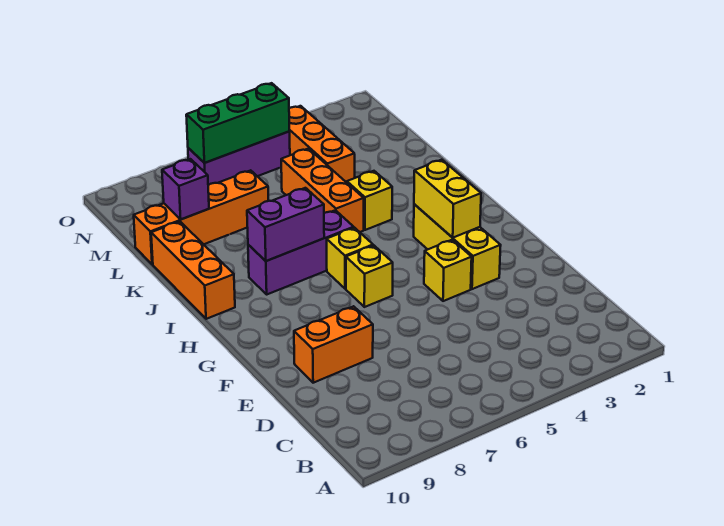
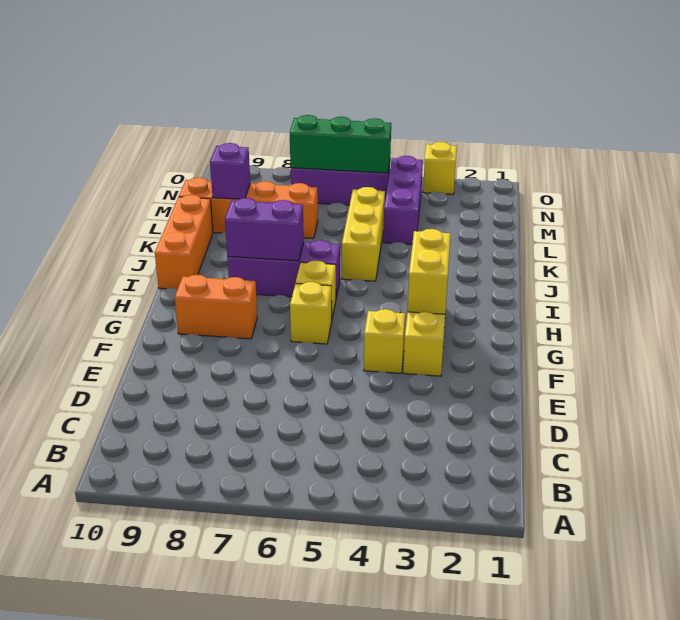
orange brick E8:E9 level 1 -> orange brick G8:G9 level 1
yellow brick J4 level 1 -> yellow brick O3 level 1
orange brick J5:L5 level 1 -> yellow brick J5:L5 level 1
orange brick L4:N4 level 1 -> purple brick L4:N4 level 1

